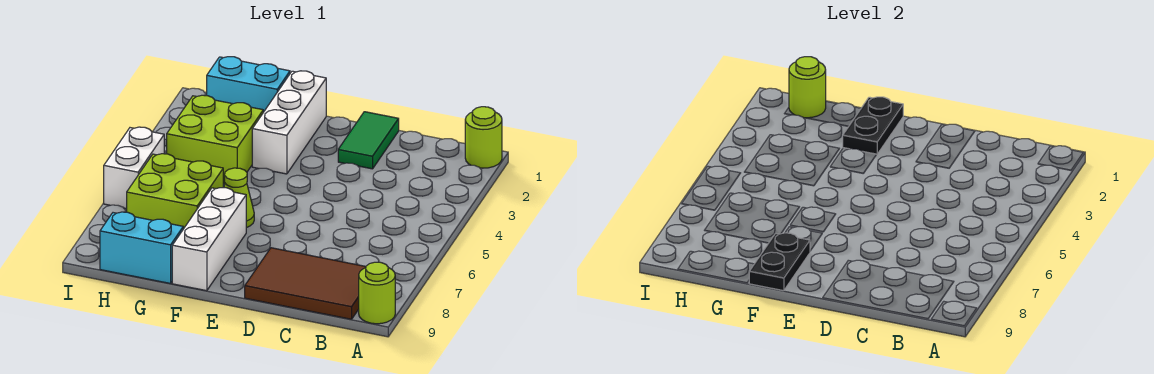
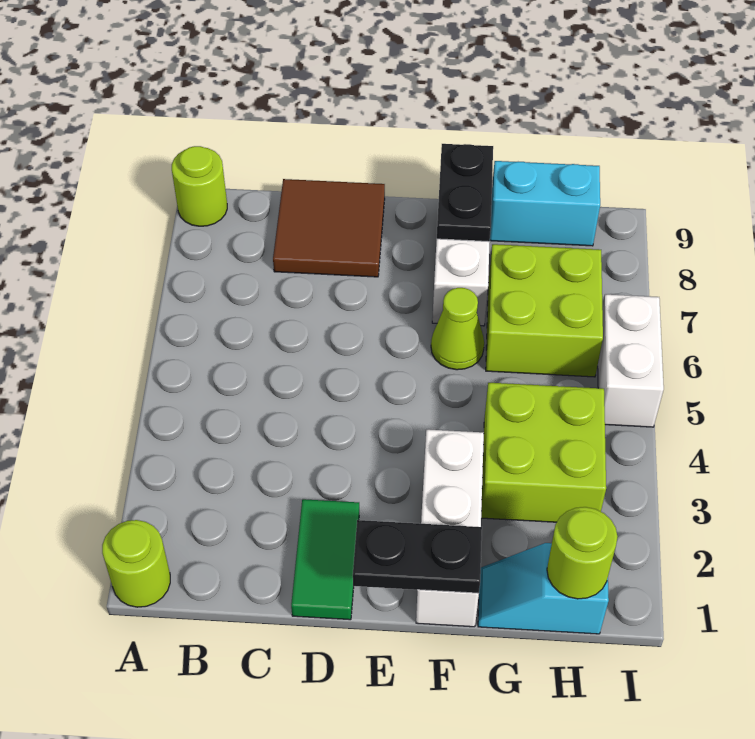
brown tile B8:D9 level 1 -> brown tile C8:D9 level 1
black plate F1:F2 level 2 -> black plate E1:F1 level 2
cyan brick G1:H1 level 1 -> cyan slope G1:H1 level 1 top H

